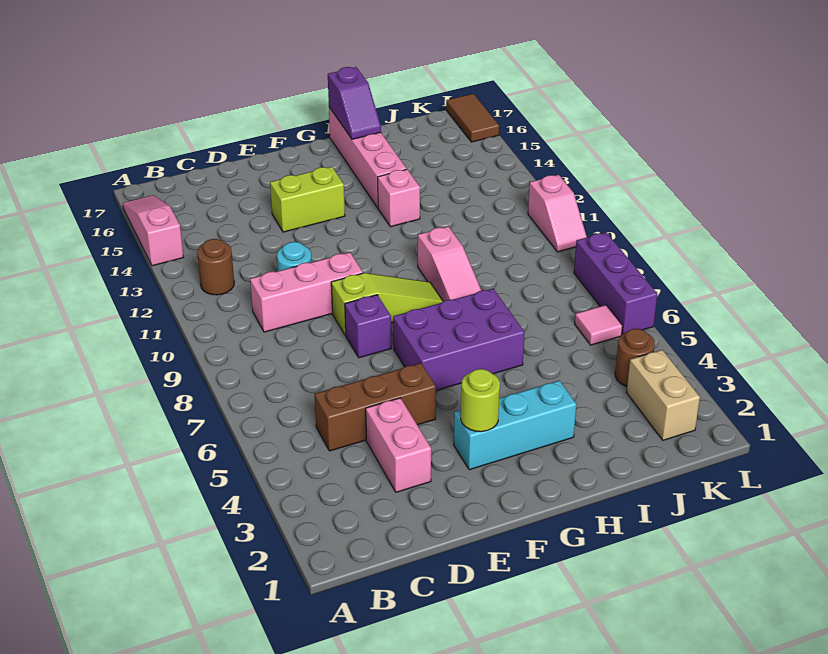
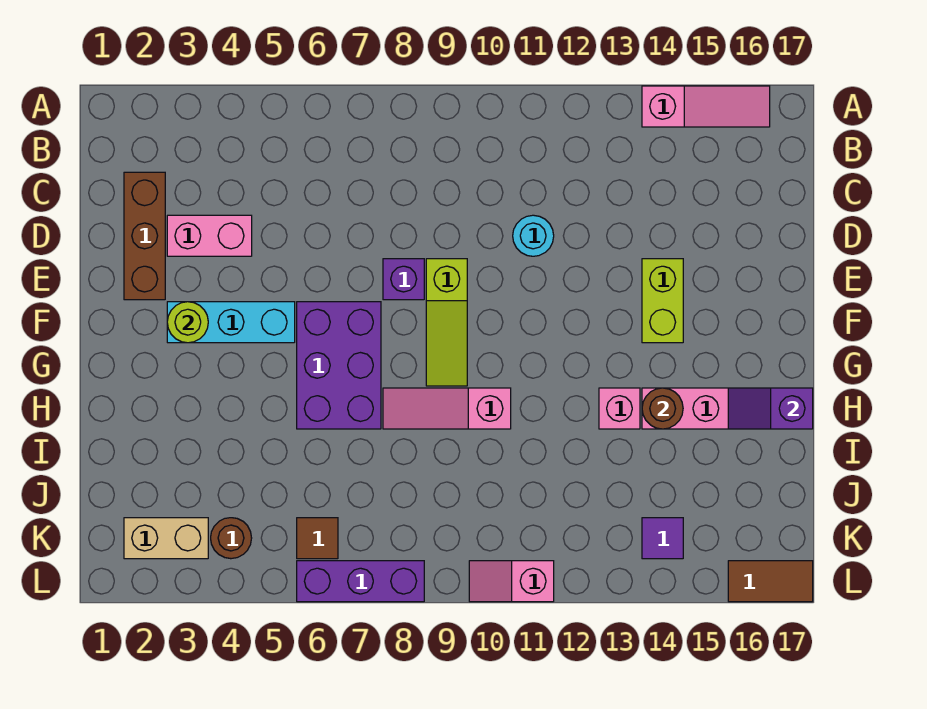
brown round brick B12 level 1 -> brown round brick H14 level 2
brown brick C5:E5 level 1 -> brown brick C2:E2 level 1
pink brick C10:E10 level 1 -> none
cyan brick F3:H3 level 1 -> cyan brick F3:F5 level 1
pink tile K6 level 1 -> brown tile K6 level 1
none -> purple tile K14 level 1

